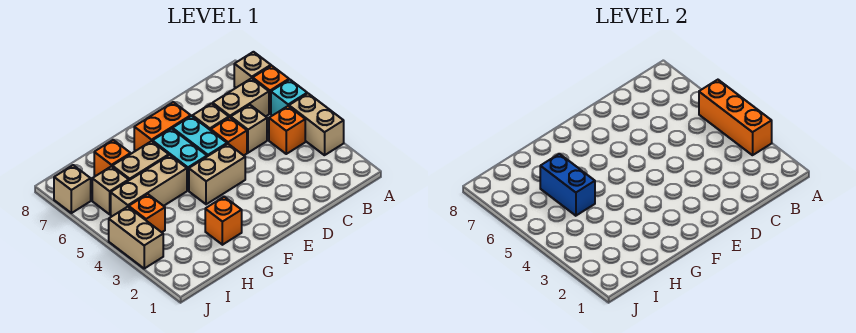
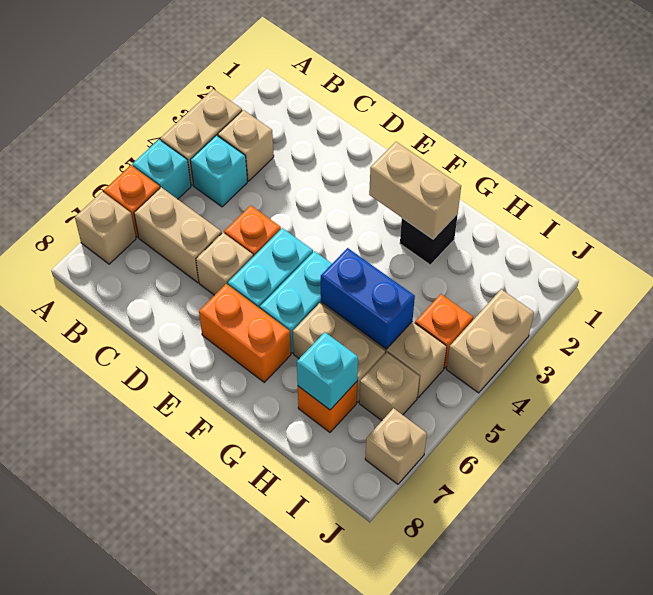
orange brick A3:A5 level 2 -> none
orange brick B4 level 1 -> cyan brick B4 level 1
tan brick C5 level 1 -> tan brick B3 level 1
tan brick E4:F4 level 1 -> tan brick F2:G2 level 2
orange brick G2 level 1 -> black brick G2 level 1
blue brick H5:H6 level 2 -> blue brick G5:H5 level 2
none -> cyan brick H7 level 2

